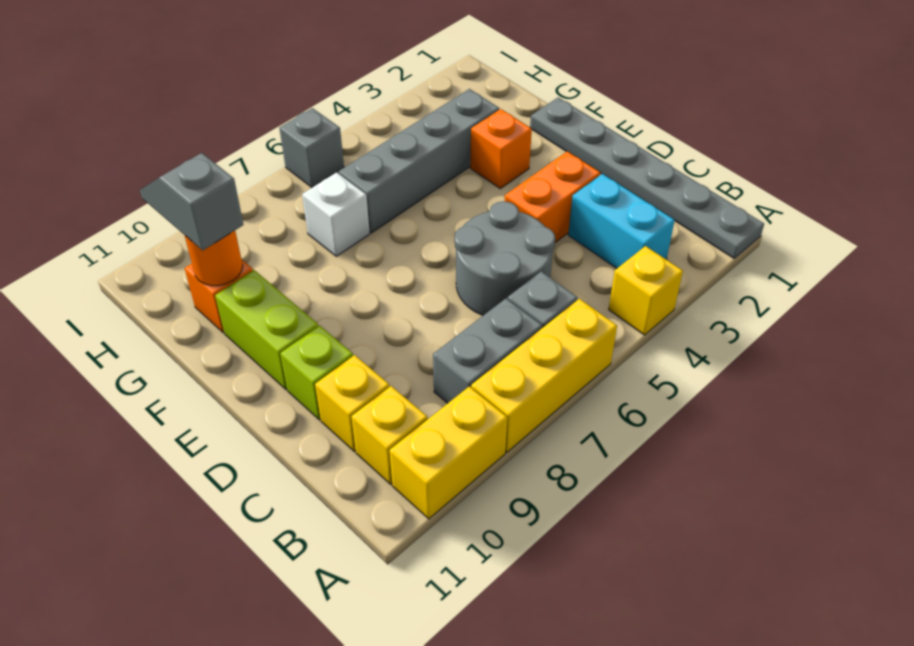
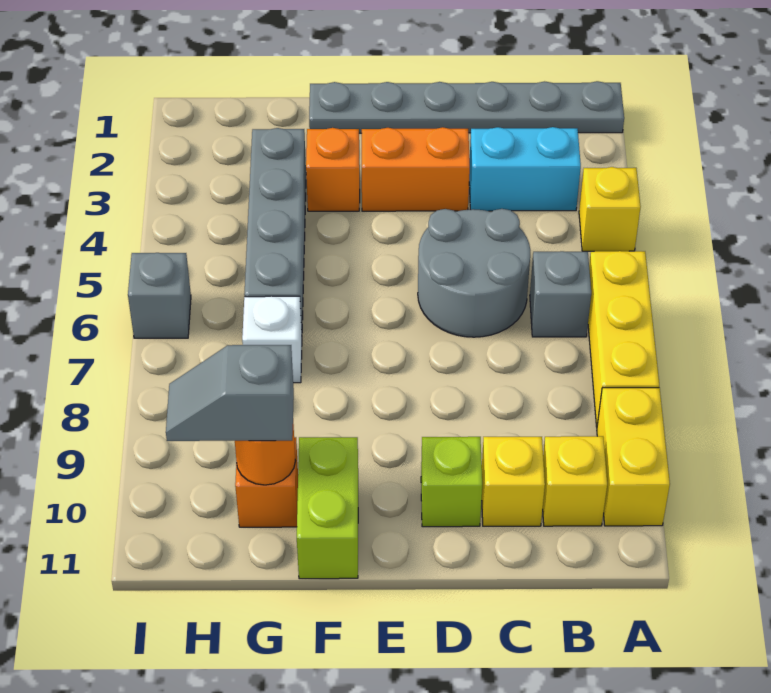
grey brick B7:B8 level 1 -> none
orange brick D3:D4 level 1 -> orange brick D3:E3 level 1
lime brick E10:F10 level 1 -> lime brick F10:F11 level 1

